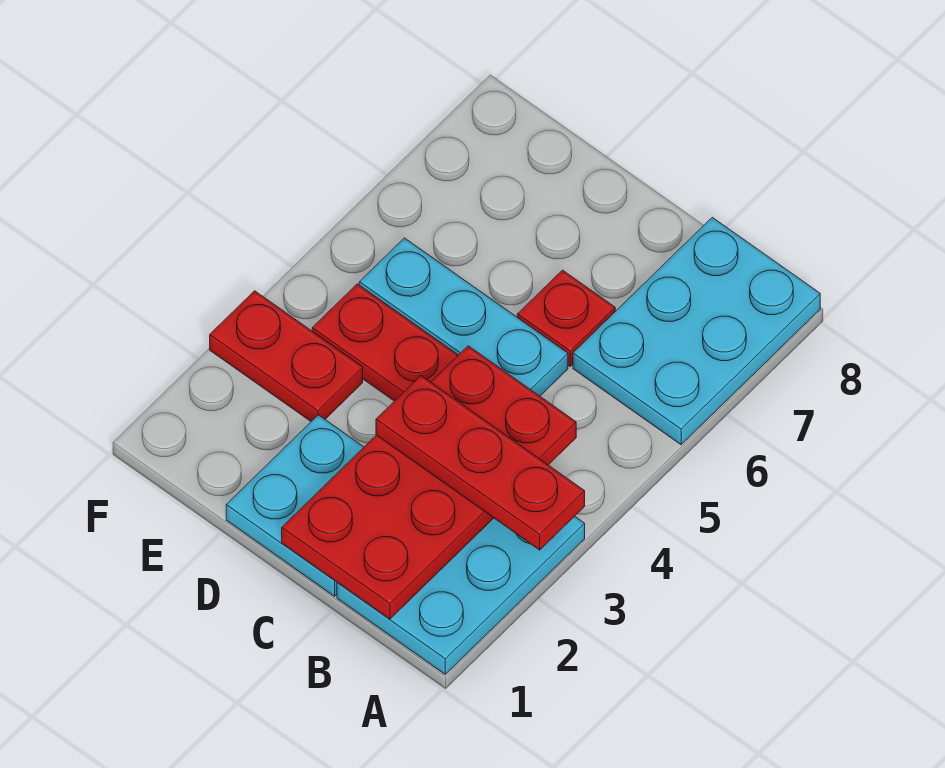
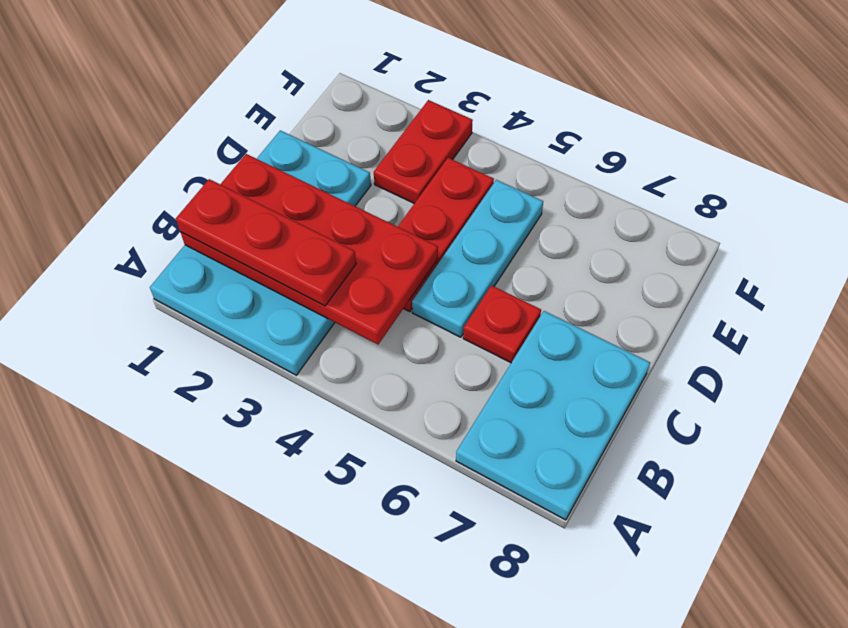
red plate A3:C3 level 3 -> red plate B1:B3 level 3
cyan plate A6:B8 level 1 -> cyan plate A7:C8 level 1

